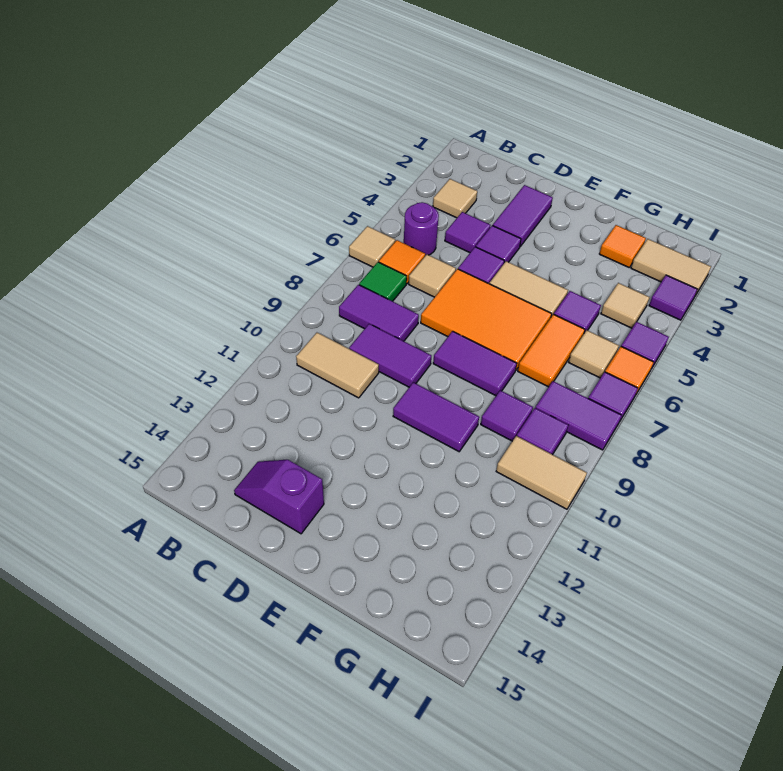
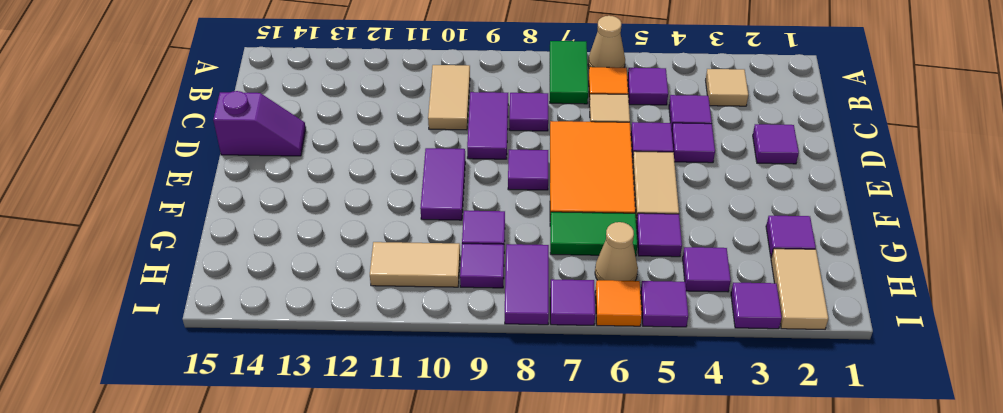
tan tile A6 level 1 -> tan cone A6 level 1
purple round brick B5 level 1 -> purple tile B5 level 1
green tile B7 level 1 -> green tile A7:B7 level 1
purple tile B8:C8 level 1 -> purple tile C8 level 1
purple slope C14:D14 level 1 top D -> purple slope D14:D15 level 1 top 15
purple tile D2:D3 level 1 -> purple tile D2 level 1
purple tile E8:F8 level 1 -> purple tile E8 level 1
orange tile G2 level 1 -> purple tile G2 level 1
orange tile G6:G7 level 1 -> green tile G6:G7 level 1
tan tile H4 level 1 -> purple tile H4 level 1
tan tile H6 level 1 -> tan cone H6 level 1
tan tile H10:I10 level 1 -> tan tile H10:H11 level 1

